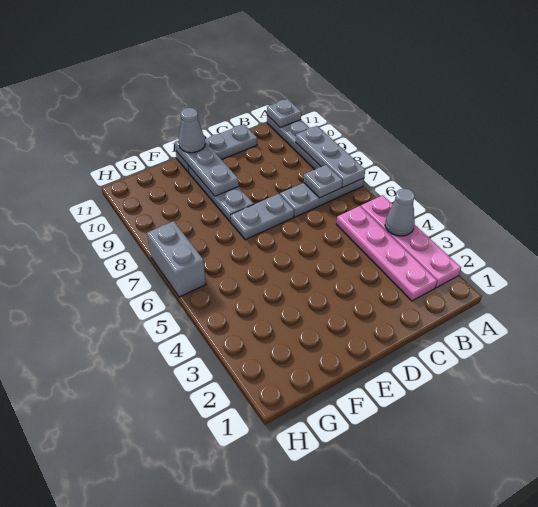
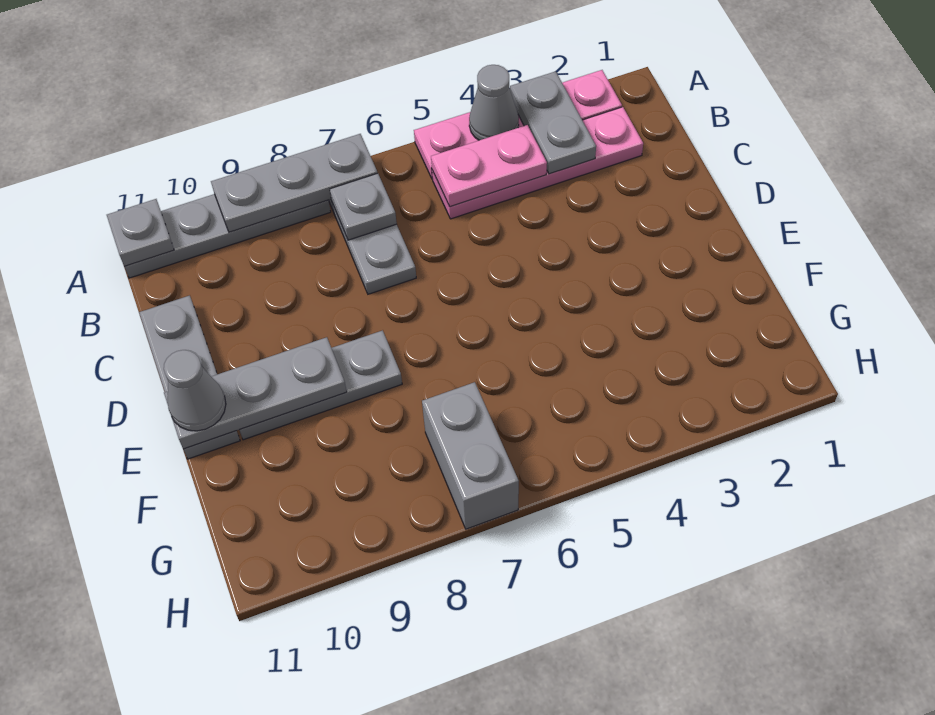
none -> pink plate B4:B5 level 2
grey plate D7:E7 level 1 -> grey plate A3:B3 level 2
grey brick H6:H7 level 1 -> grey brick G7:H7 level 1

